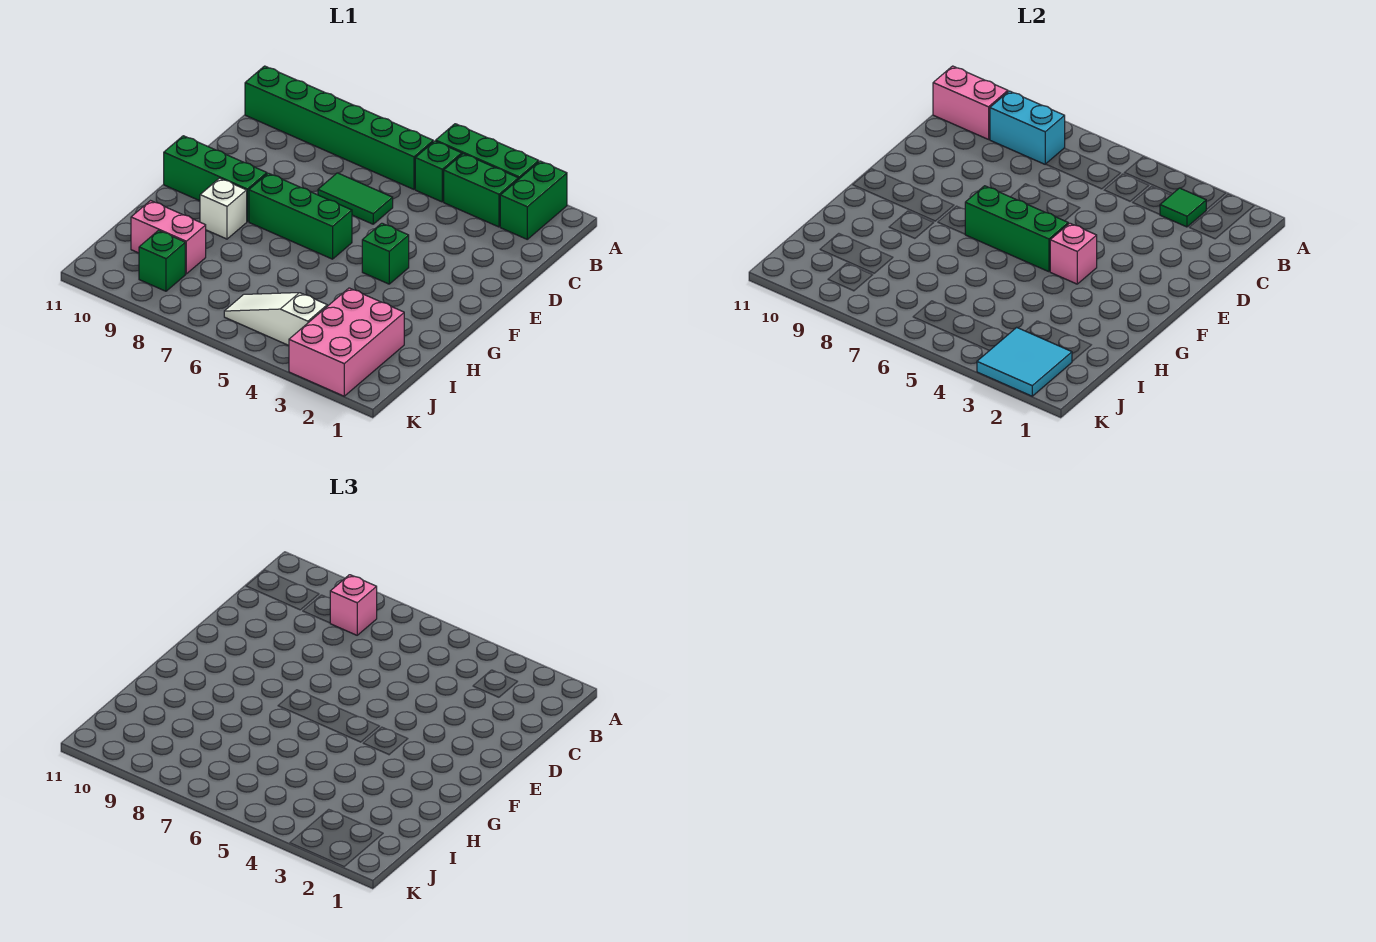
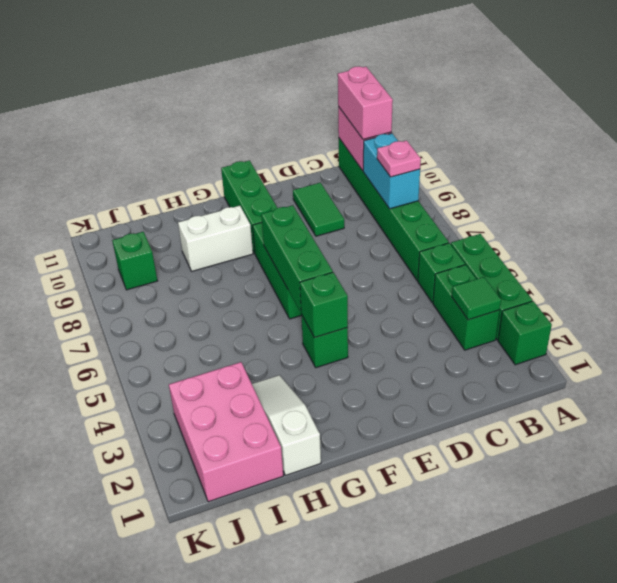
green brick A2:B2 level 1 -> green brick A2 level 1
pink brick B8 level 3 -> pink plate B8 level 3
green tile D6:D7 level 1 -> green tile D9:D10 level 1
pink brick F4 level 2 -> green brick F4 level 2
white brick G9 level 1 -> white brick G9:H9 level 1
pink brick I2:K3 level 1 -> pink brick I1:J3 level 1
pink brick I9:I10 level 1 -> pink brick B10:B11 level 3
cyan tile J2:K3 level 2 -> none
white slope J4:J6 level 1 top 4 -> white slope H1:H3 level 1 top 1

